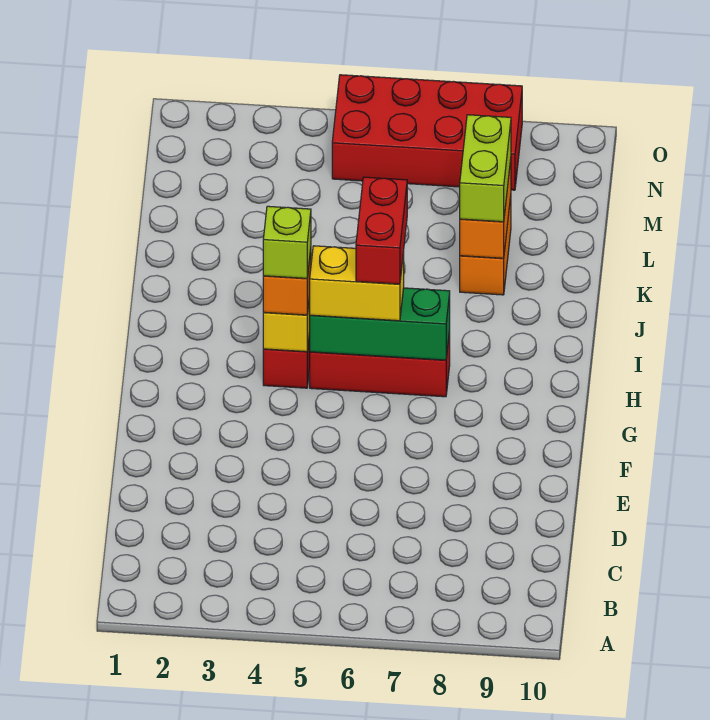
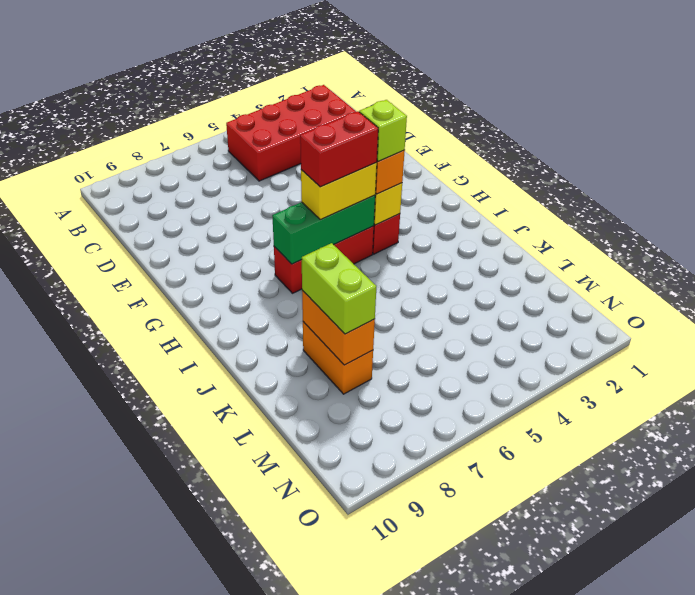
red brick H6:I6 level 4 -> red brick H5:H6 level 4
red brick N5:O8 level 1 -> red brick B2:C5 level 1

